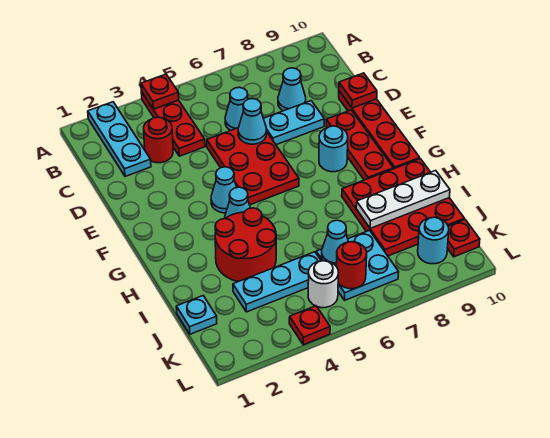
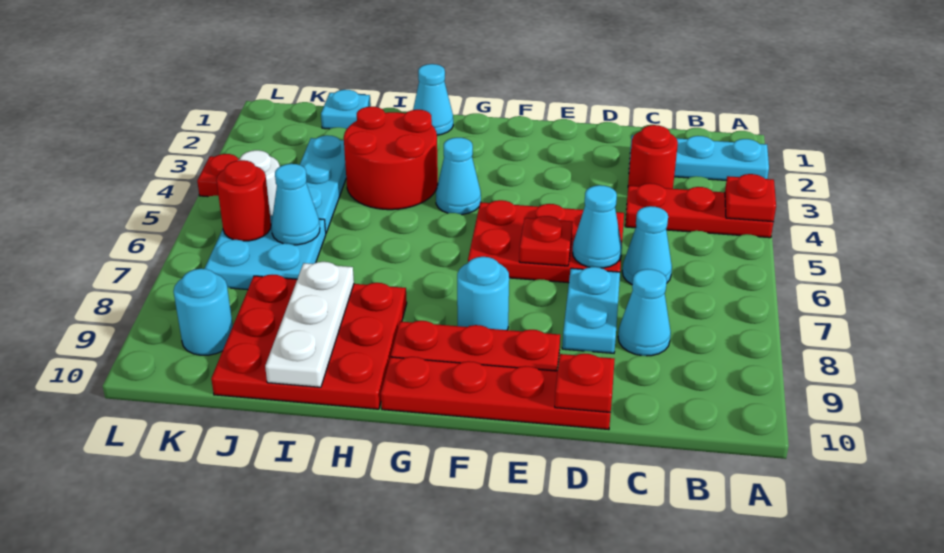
cyan cone F4 level 1 -> cyan cone H1 level 1
red plate K10 level 1 -> red plate E6 level 2

